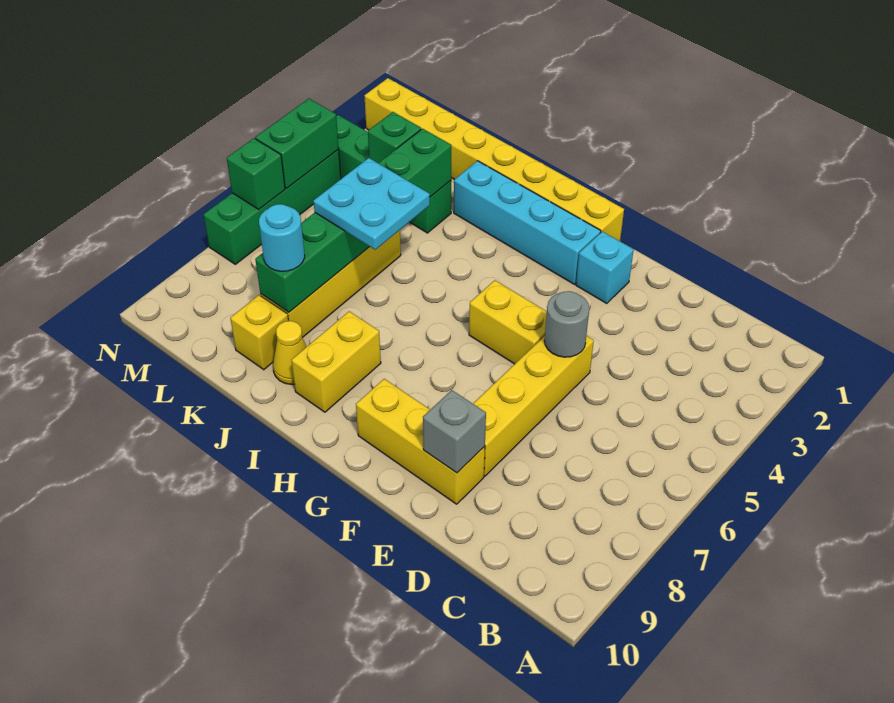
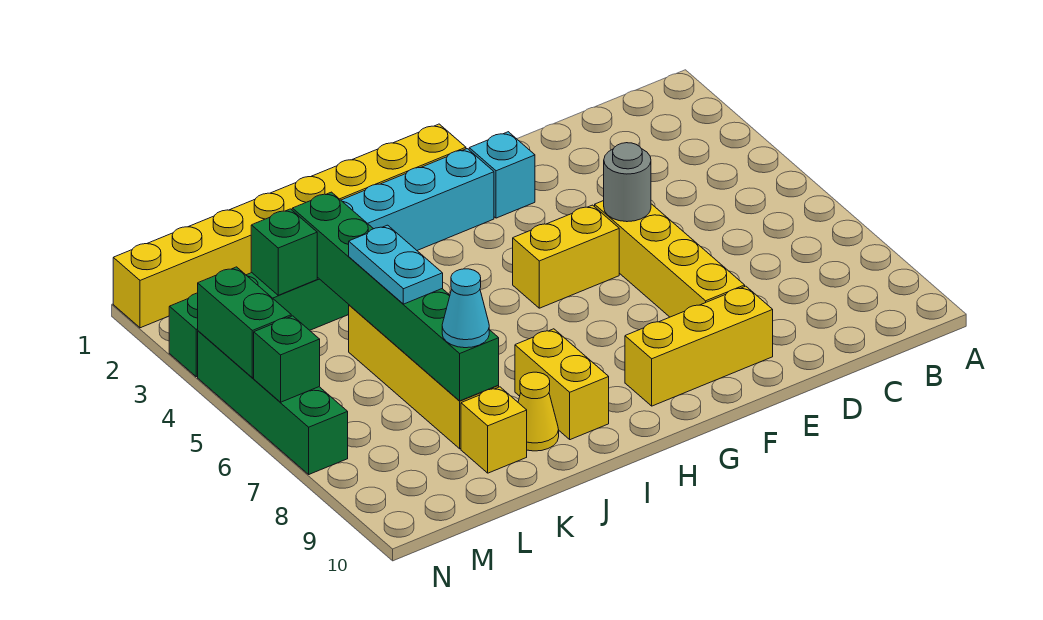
grey brick E9 level 2 -> none
cyan plate J5:K6 level 3 -> cyan plate K5:K6 level 3
cyan round brick K8 level 3 -> cyan cone K8 level 3

